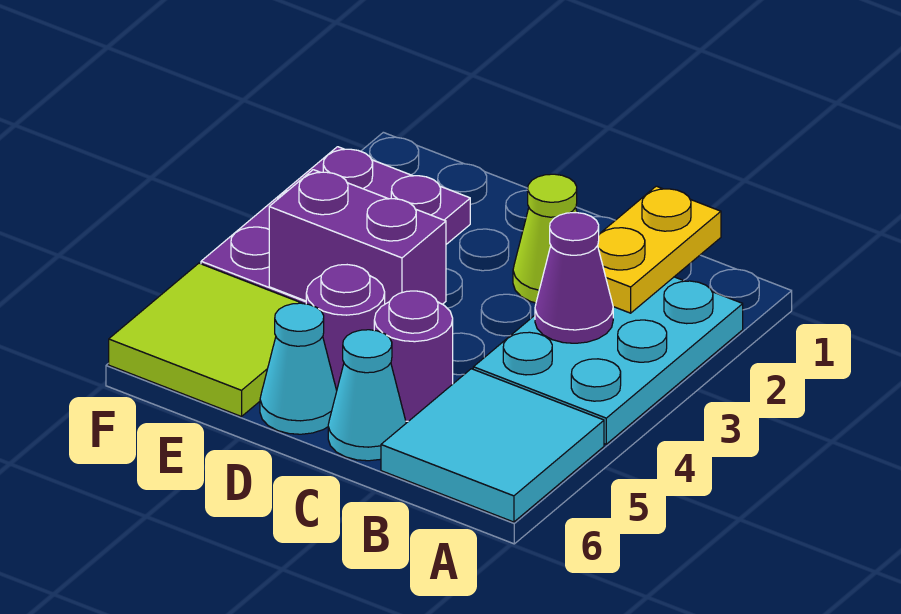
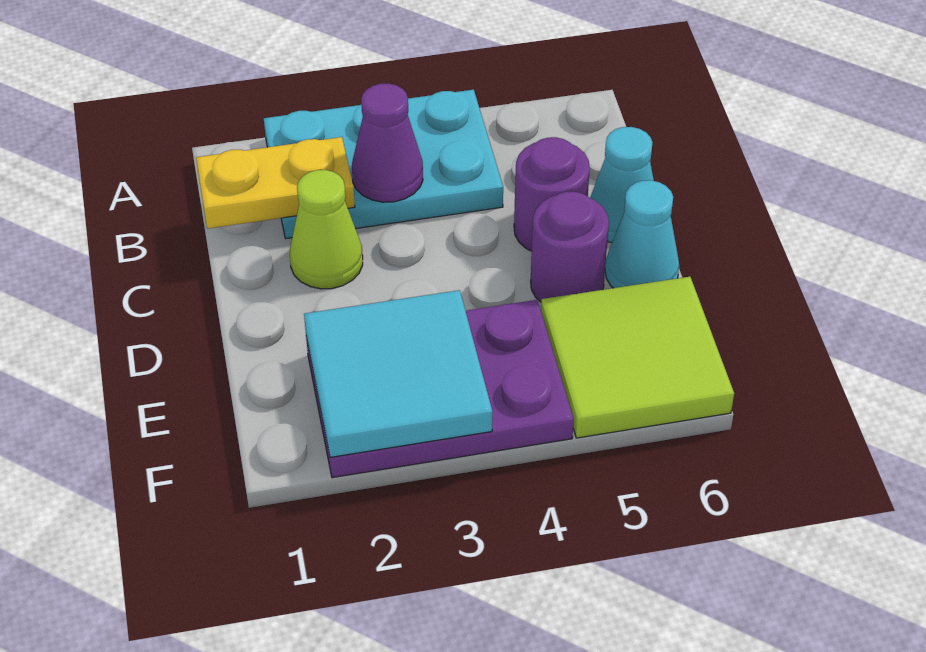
cyan tile A5:B6 level 1 -> cyan tile E2:F3 level 2
purple brick D4:E4 level 2 -> none

